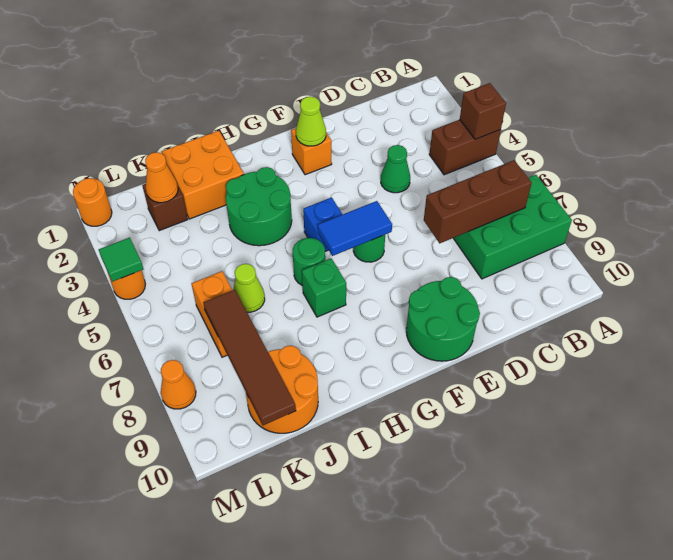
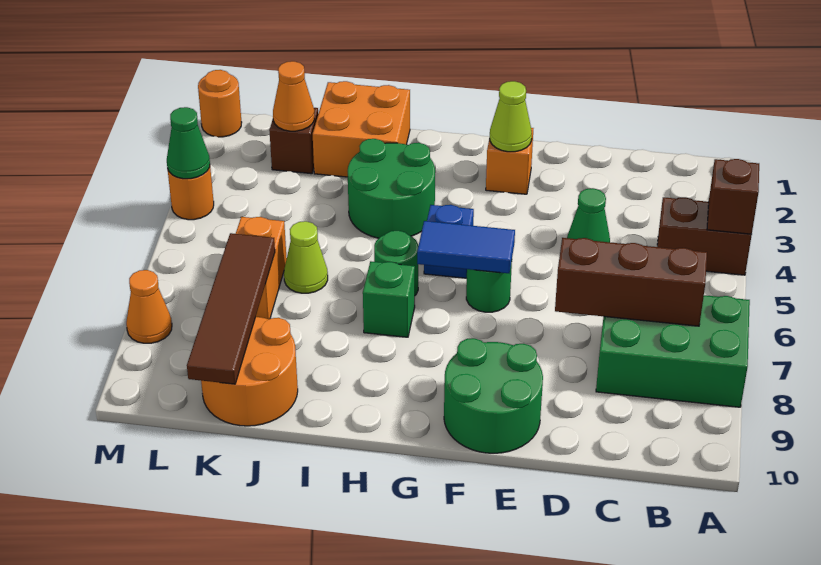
green tile M4 level 2 -> green cone M4 level 2

